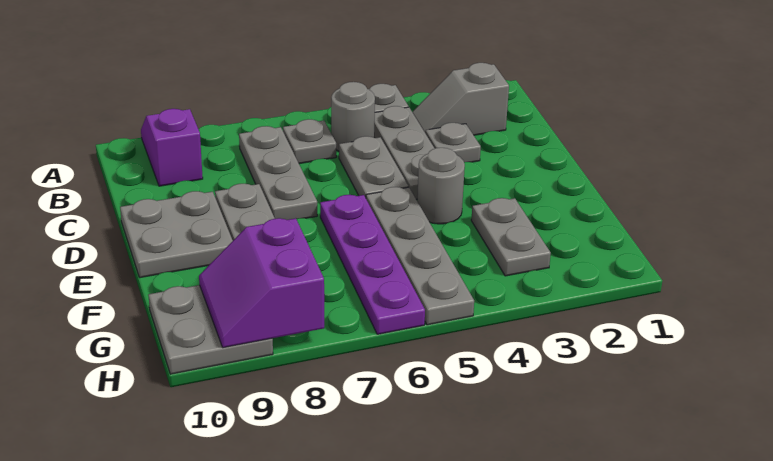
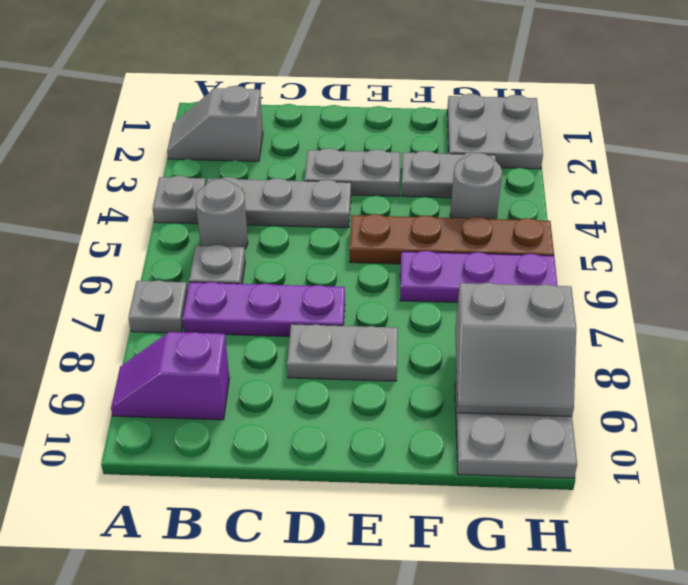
grey slope B2:B3 level 1 top 2 -> grey slope A2:B2 level 1 top B
grey plate B7:D7 level 1 -> purple plate B7:D7 level 1
grey plate C3 level 1 -> grey plate A7 level 1
grey plate C5:D5 level 1 -> grey plate D3:E3 level 1
grey plate D9:E10 level 1 -> grey plate G1:H2 level 1
grey round brick E4 level 1 -> grey round brick G4 level 1
grey plate E5:H5 level 1 -> brown plate E5:H5 level 1
purple plate E6:H6 level 1 -> purple plate F6:H6 level 1
purple slope G8:H9 level 2 top 8 -> grey slope G8:H9 level 2 top 8

